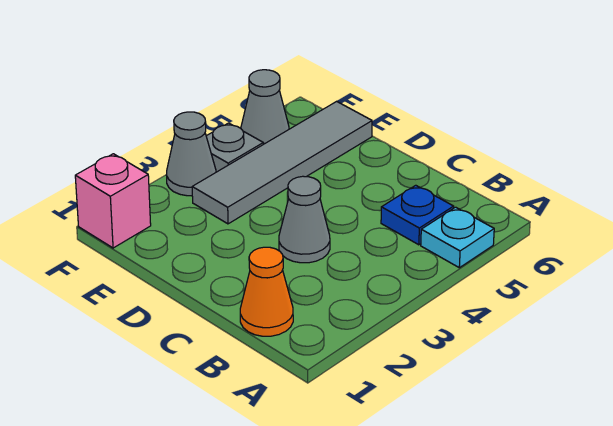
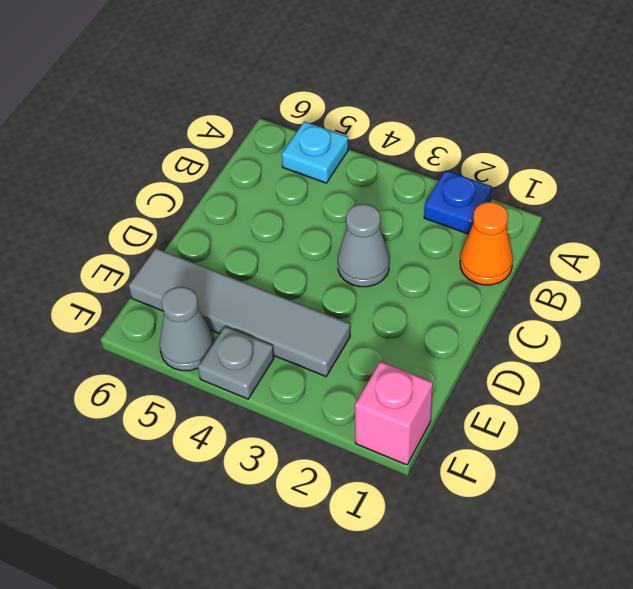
blue plate B5 level 1 -> blue plate A2 level 1
grey cone F3 level 1 -> none

